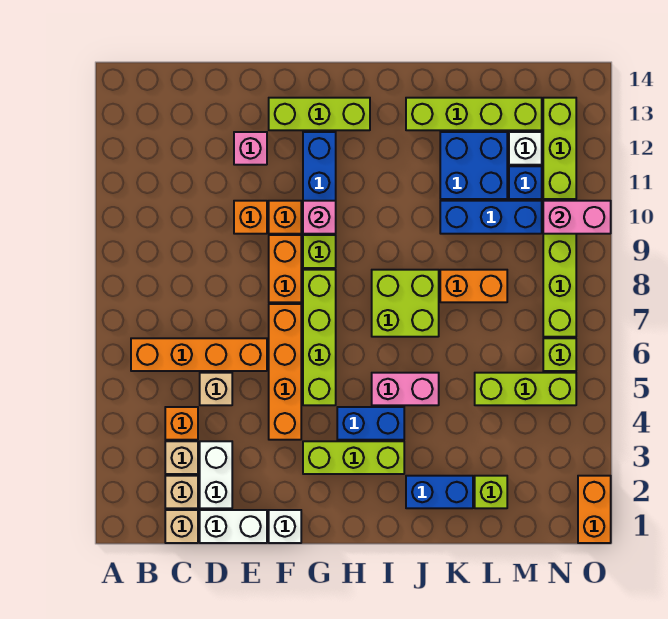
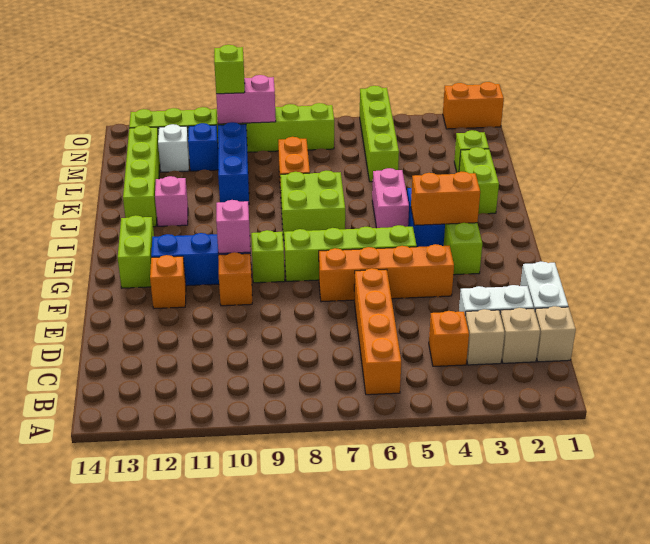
tan brick D5 level 1 -> none
orange brick E10 level 1 -> orange brick F12 level 1
pink brick E12 level 1 -> pink brick J12 level 1
white brick F1 level 1 -> none
orange brick F8:F9 level 1 -> orange brick H3:H4 level 2
lime brick F13:H13 level 1 -> lime brick G13:H13 level 1
blue brick J2:K2 level 1 -> lime brick J2:K2 level 1
blue brick K11:L12 level 1 -> none
lime brick L5:N5 level 1 -> lime brick L5:O5 level 1
lime brick N6 level 1 -> lime brick N10 level 3
pink brick N10:O10 level 2 -> pink brick N9:N10 level 2

